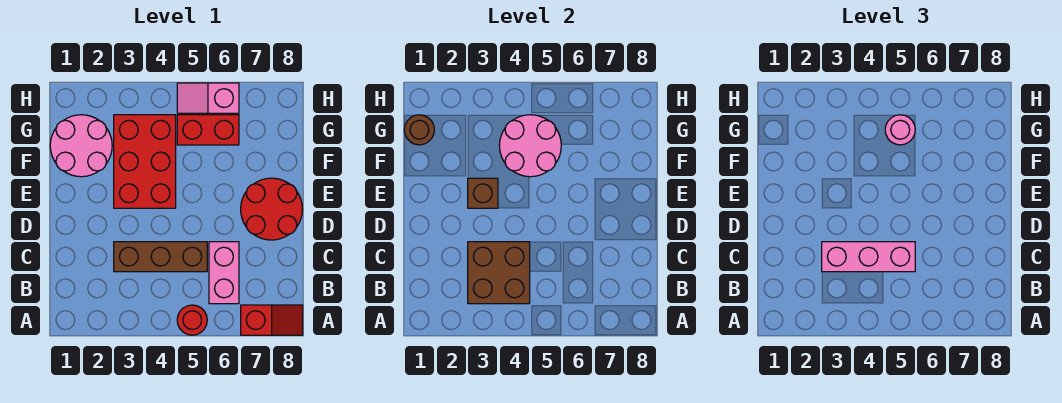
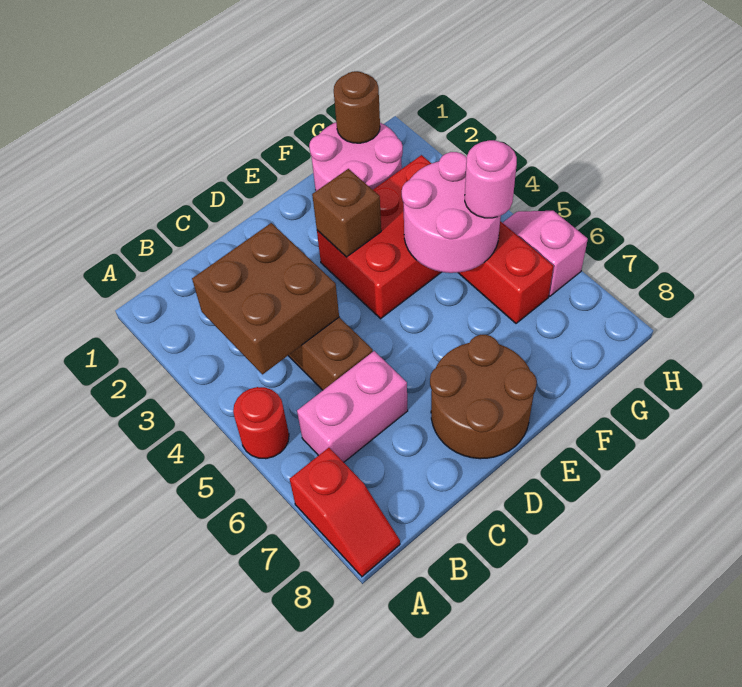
pink brick C3:C5 level 3 -> none
red round brick D7:E8 level 1 -> brown round brick D7:E8 level 1

